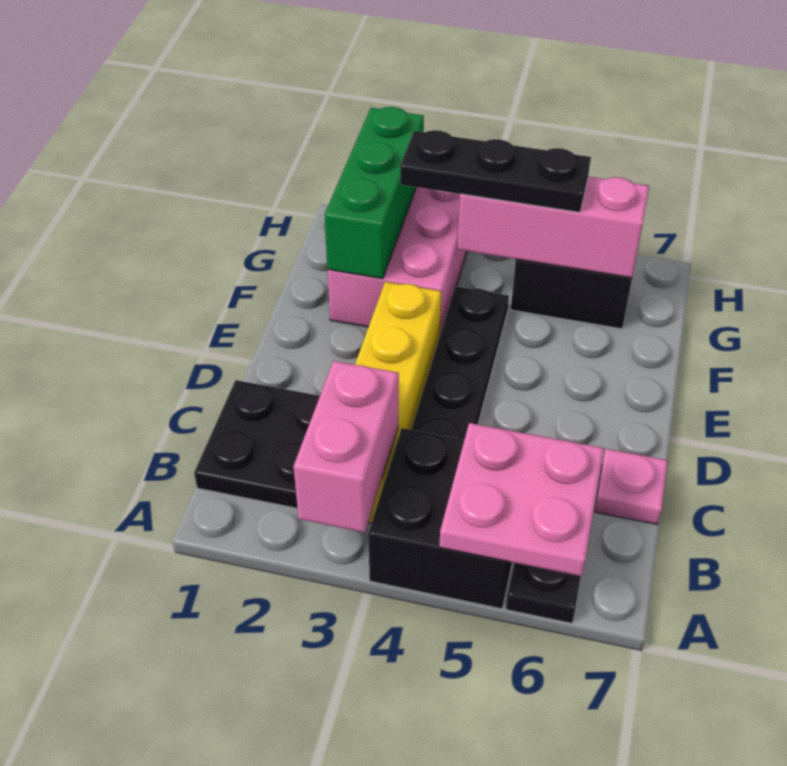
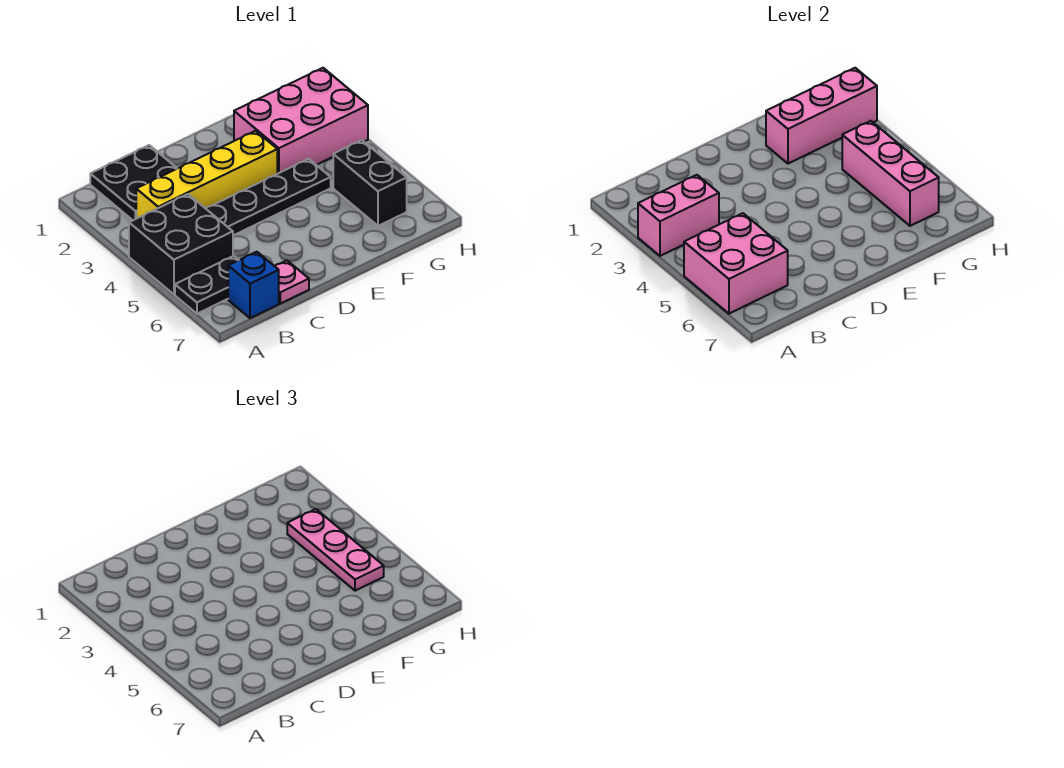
pink plate A5:B6 level 2 -> pink brick A5:B6 level 2
none -> blue brick B7 level 1
green brick F2:H2 level 2 -> pink brick F2:H2 level 2
black plate G3:G5 level 3 -> pink plate G3:G5 level 3

